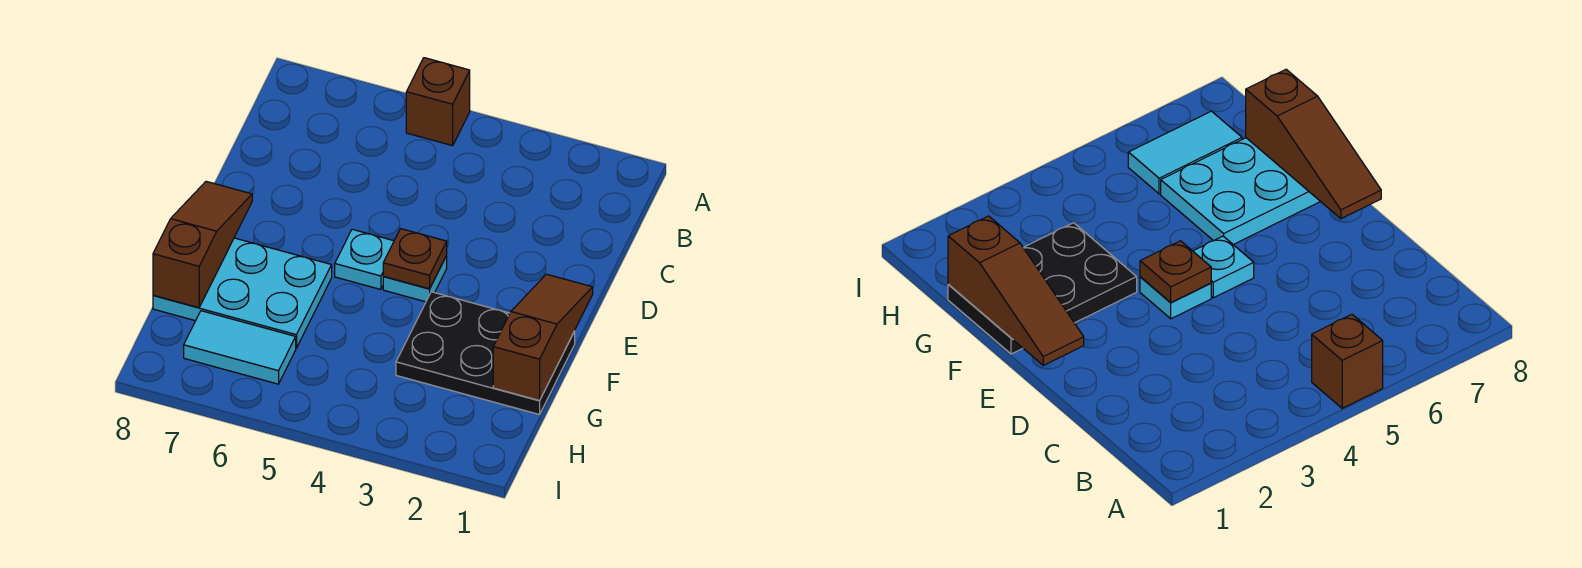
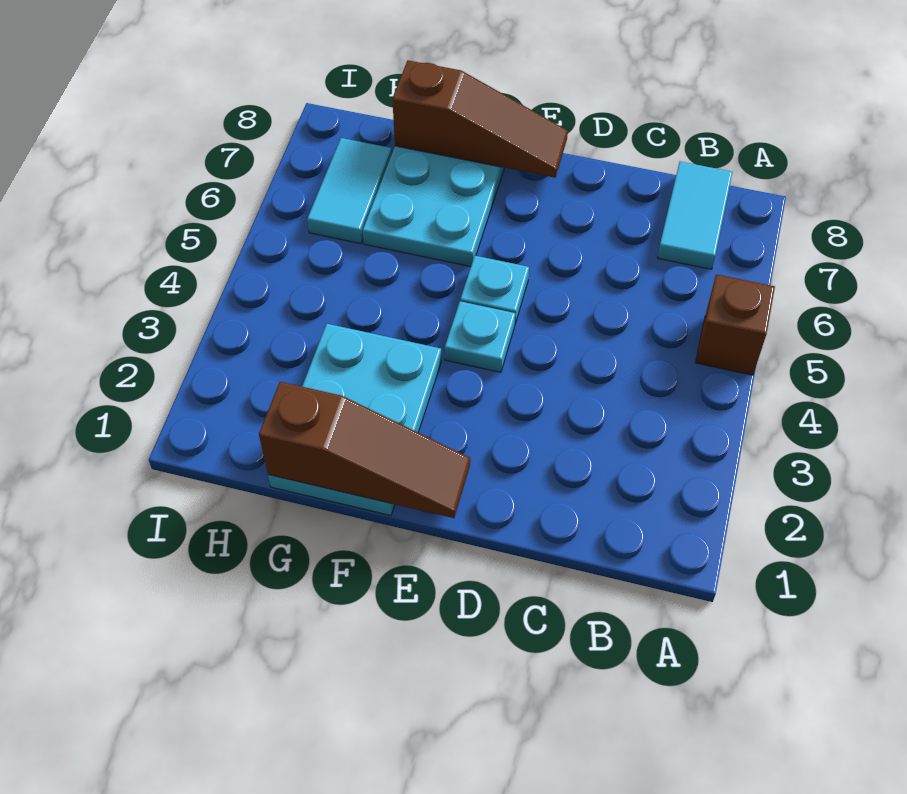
none -> cyan tile B7:B8 level 1
brown plate E4 level 2 -> none
black plate F1:G3 level 1 -> cyan plate F1:G3 level 1

